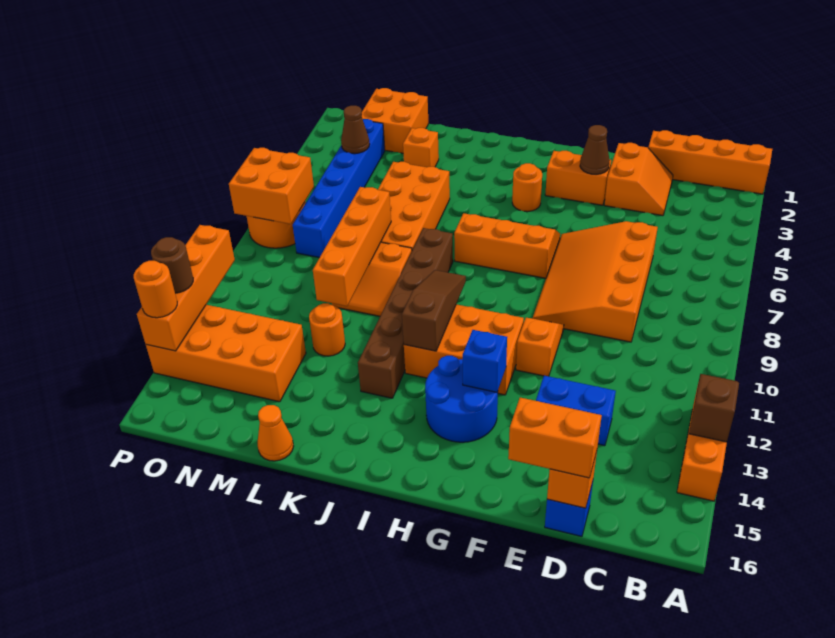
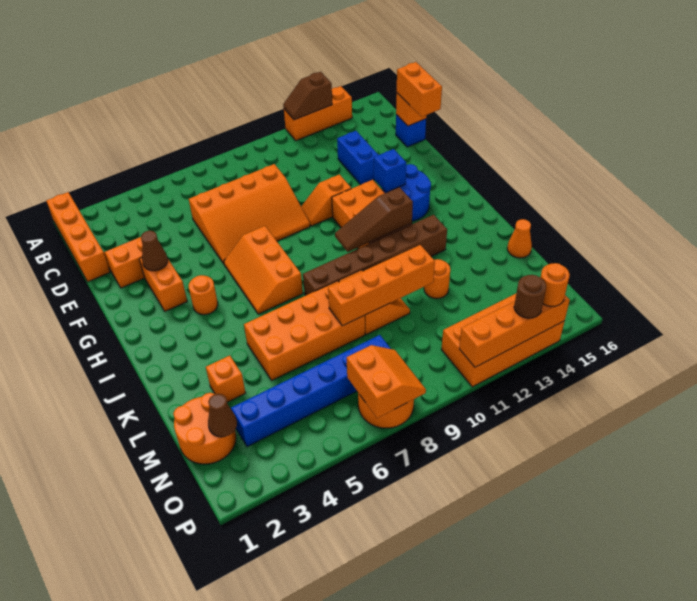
orange brick M1:N2 level 1 -> orange round brick M1:N2 level 1
orange brick M13:P14 level 1 -> orange brick O11:P14 level 1
brown cone N4 level 2 -> brown cone N2 level 2
orange brick O7:P8 level 2 -> orange slope O7:P8 level 2 top 7

